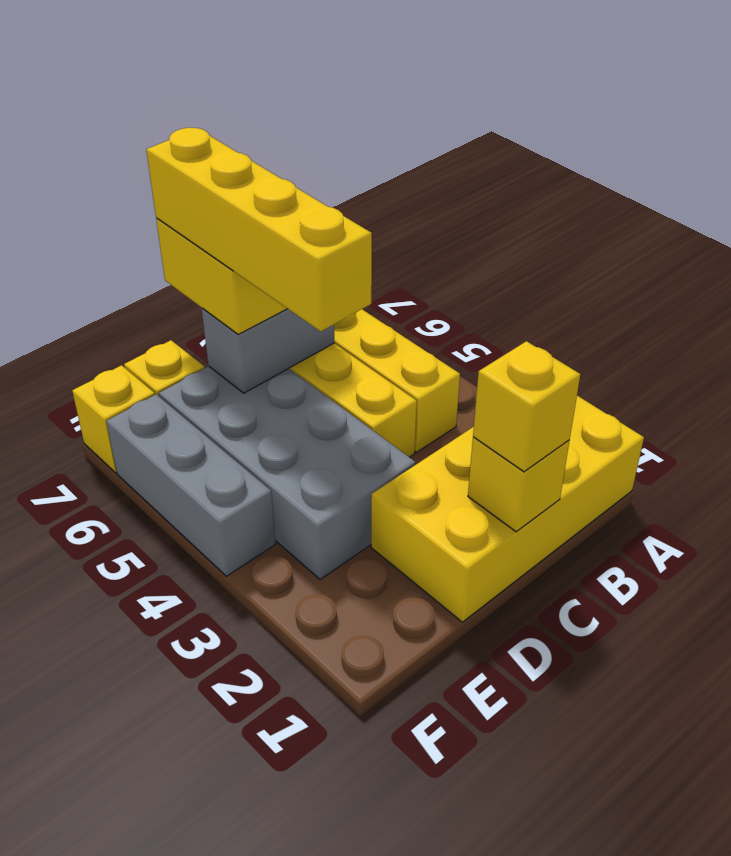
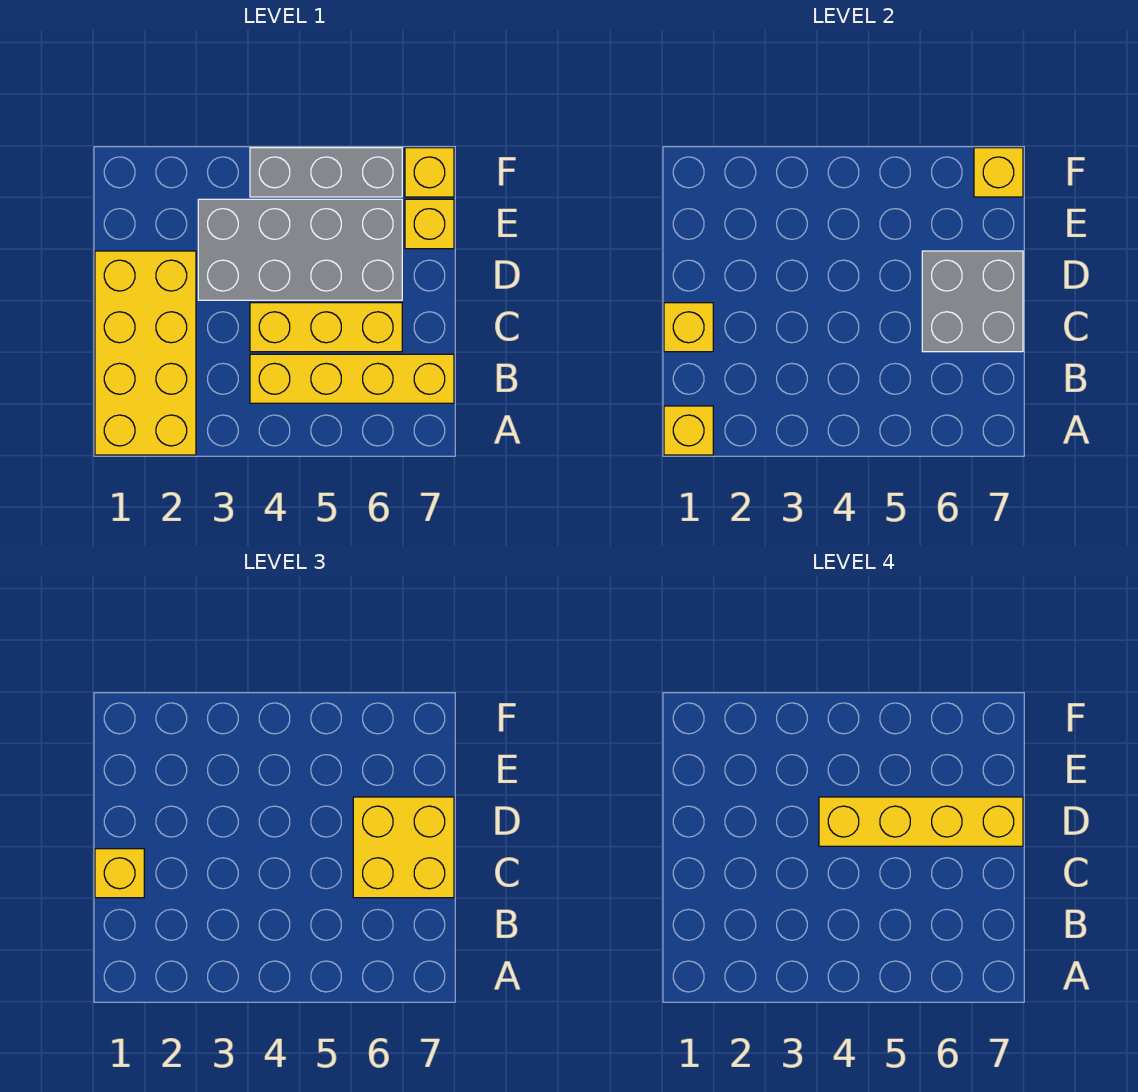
none -> yellow brick A1 level 2
grey brick C6:D6 level 2 -> grey brick C6:D7 level 2
none -> yellow brick F7 level 2

